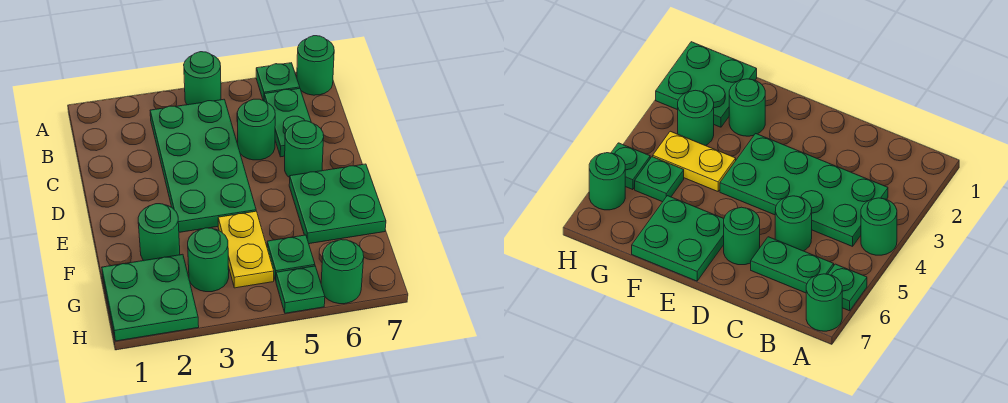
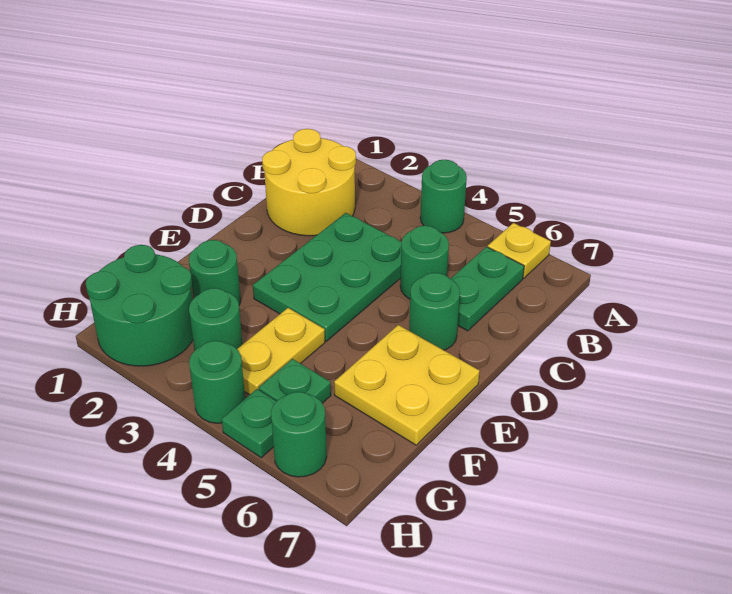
green plate A6 level 1 -> yellow plate A6 level 1
green round brick A7 level 1 -> green round brick H4 level 1
none -> yellow round brick B1:C2 level 1
green plate B3:E4 level 1 -> green plate C3:E4 level 1
green plate E6:F7 level 1 -> yellow plate E6:F7 level 1
green plate G1:H2 level 1 -> green round brick G1:H2 level 1

